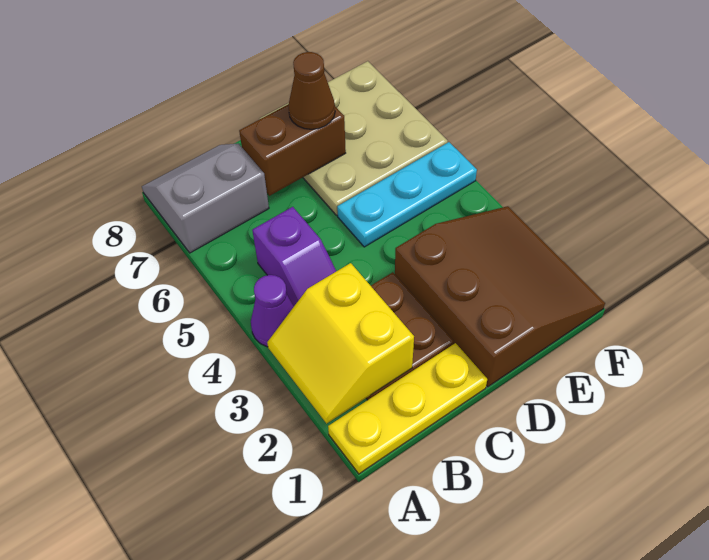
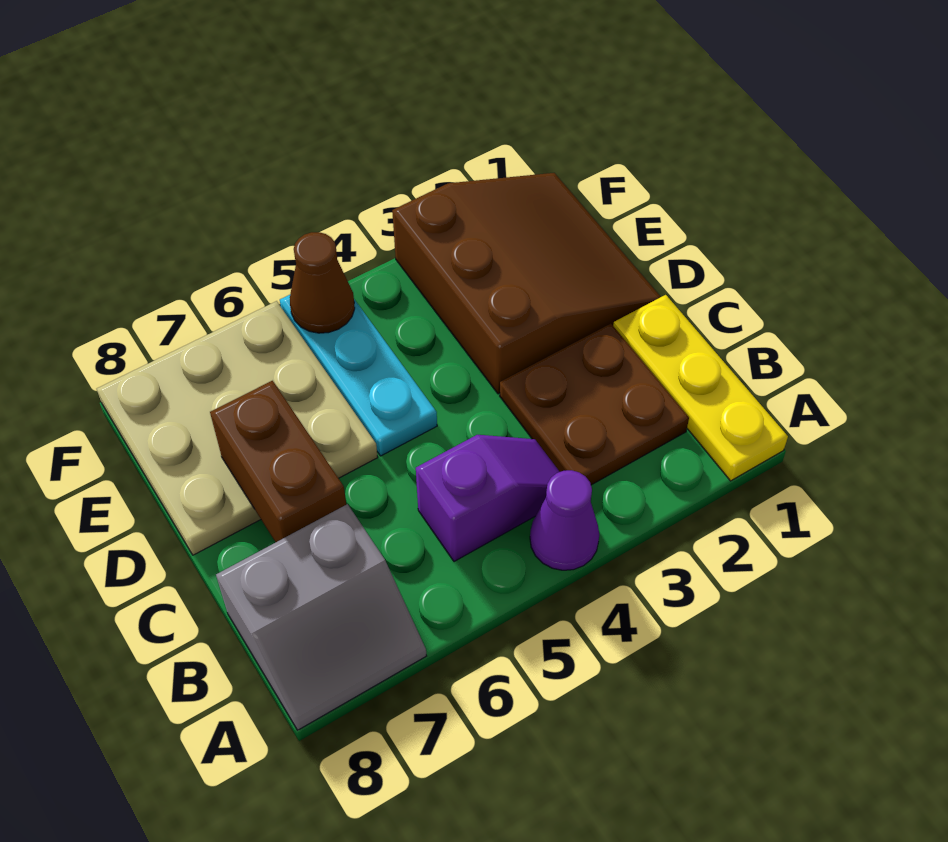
yellow slope A2:B3 level 2 top B -> none
grey slope A7:B8 level 1 top 7 -> grey slope A7:B8 level 1 top B
brown slope D1:F3 level 1 top D -> brown slope D1:F3 level 1 top 3
brown cone D7 level 3 -> brown cone F5 level 2

